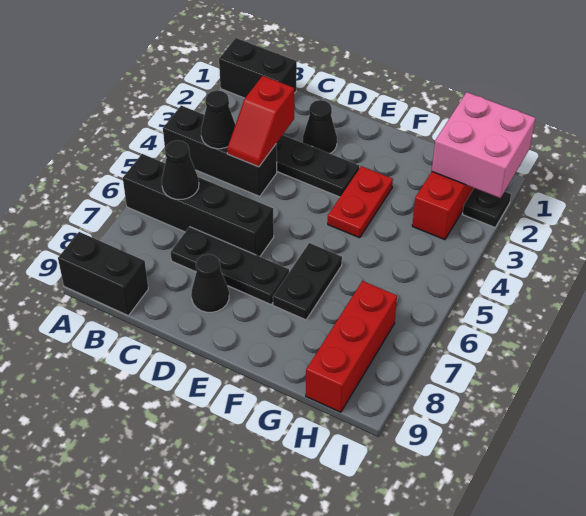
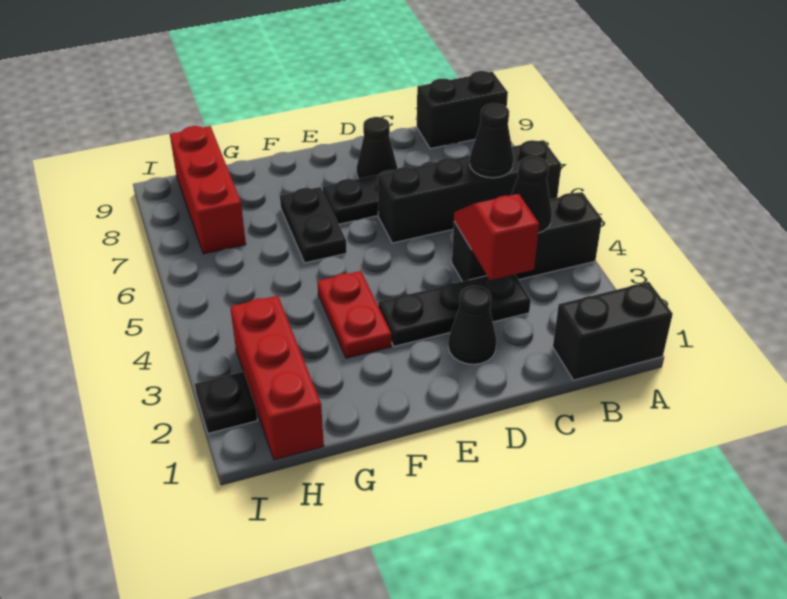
pink brick H1:I2 level 2 -> none

